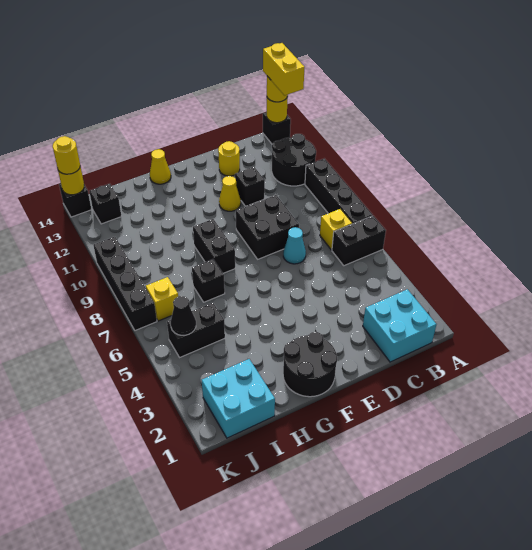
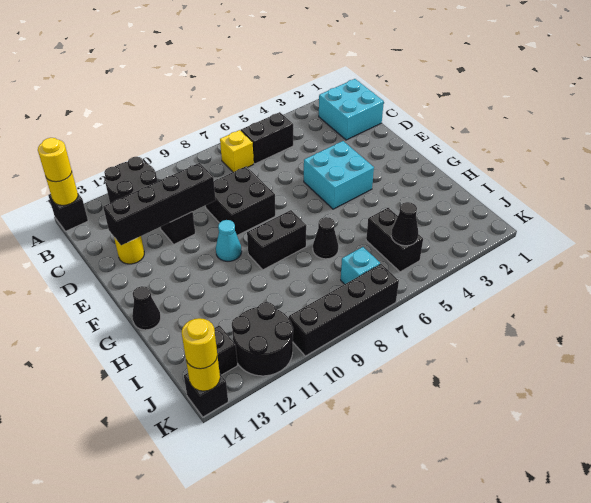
black brick A6:B6 level 1 -> black brick B5:B6 level 1
black brick A7:A10 level 1 -> black brick D10:D13 level 2
yellow brick A13:A14 level 4 -> none
cyan cone D7 level 1 -> cyan cone F10 level 1
yellow cone E11 level 1 -> none
black round brick F1:G2 level 1 -> black round brick J11:K12 level 1
yellow cone G14 level 1 -> black cone G14 level 1
black brick H7 level 1 -> black cone H7 level 1
cyan brick I1:J2 level 1 -> cyan brick E4:F5 level 1
yellow brick J7 level 1 -> cyan brick J7 level 1

